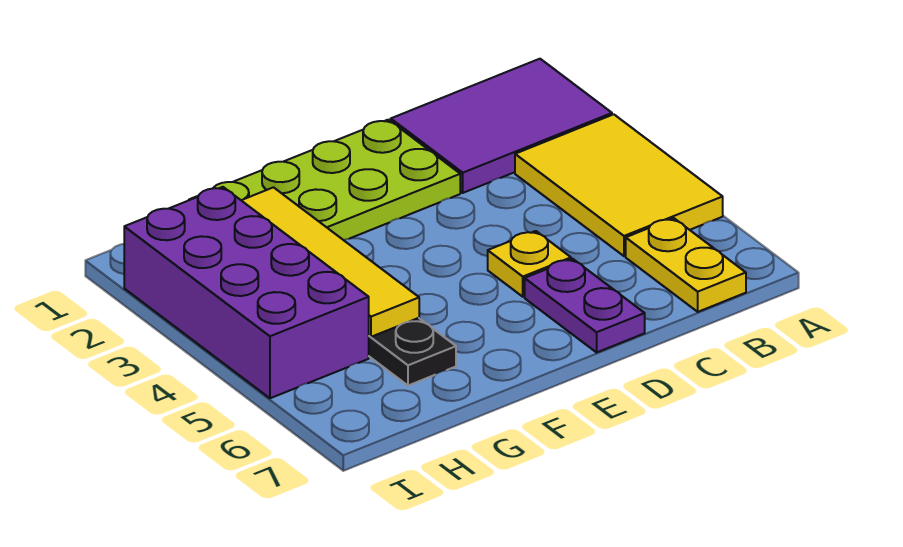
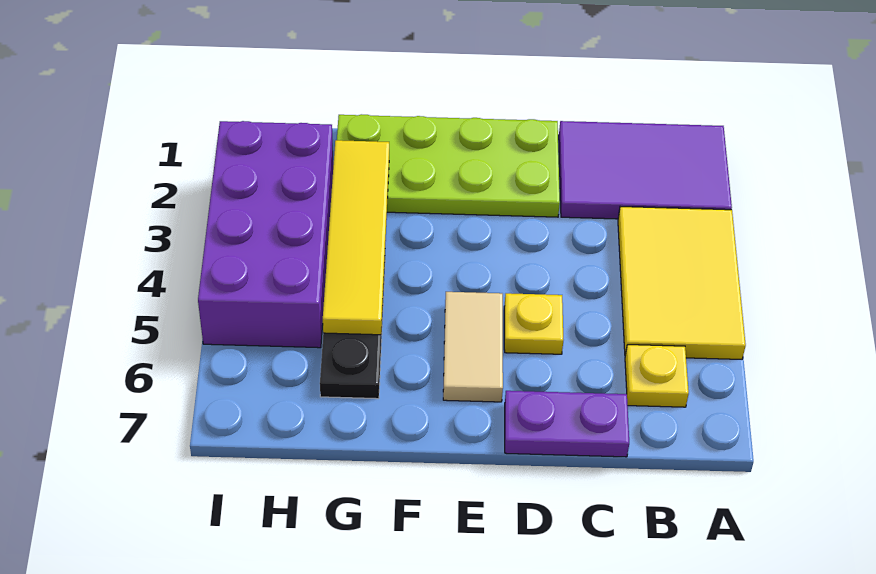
yellow plate B6:B7 level 1 -> yellow plate B6 level 1
purple plate D6:D7 level 1 -> purple plate C7:D7 level 1
none -> tan tile E5:E6 level 1

